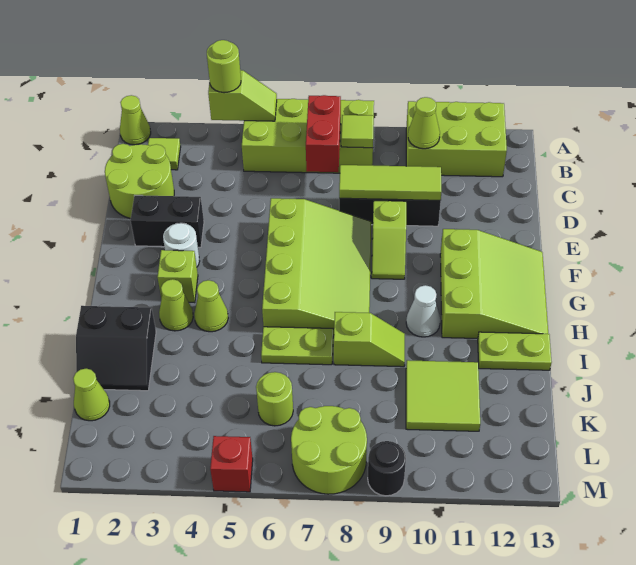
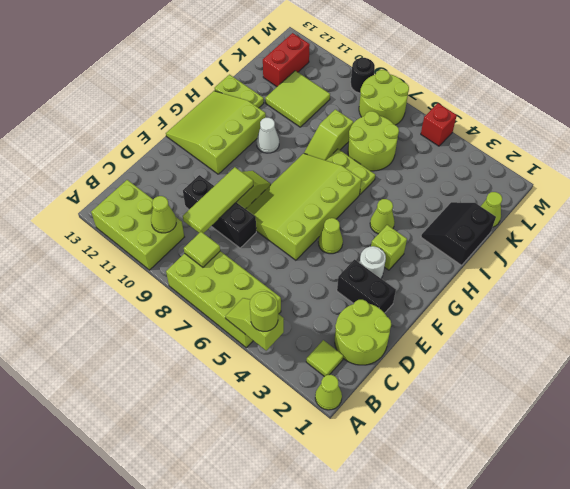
red brick B7:C7 level 2 -> red brick K12:L12 level 1
lime tile D8:D10 level 2 -> lime tile C9:E9 level 2
lime cone H3 level 1 -> lime cone F5 level 1
black slope I1:J2 level 1 top I -> black slope I1:J2 level 1 top 1
lime slope I8:I9 level 1 top 8 -> lime slope I8:J8 level 1 top J
lime round brick K6 level 1 -> lime round brick J6:K7 level 1

